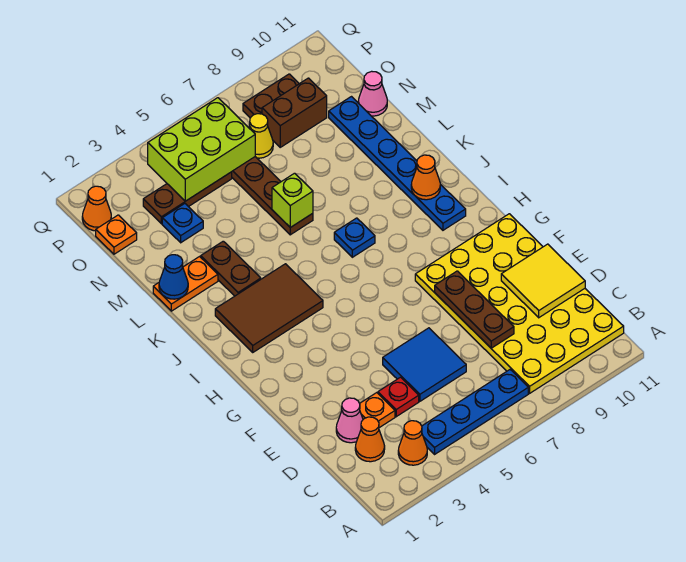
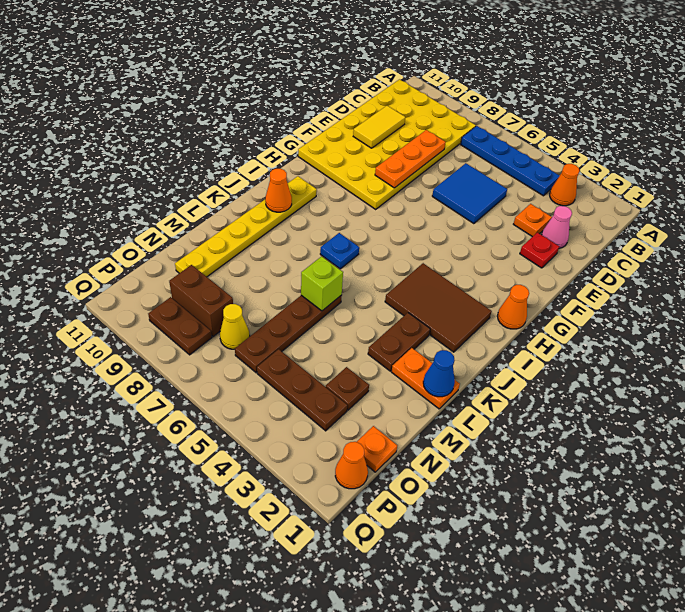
orange cone C2 level 1 -> orange cone H1 level 1
red plate D4 level 1 -> red plate E2 level 1
brown plate D8:F8 level 2 -> orange plate D8:F8 level 2
yellow tile D10:E11 level 2 -> yellow tile D10:E10 level 2
blue plate I10:N10 level 1 -> yellow plate I10:N10 level 1
blue plate N3 level 1 -> brown plate N3 level 1
pink cone N11 level 1 -> none
lime brick O4:P6 level 2 -> none

